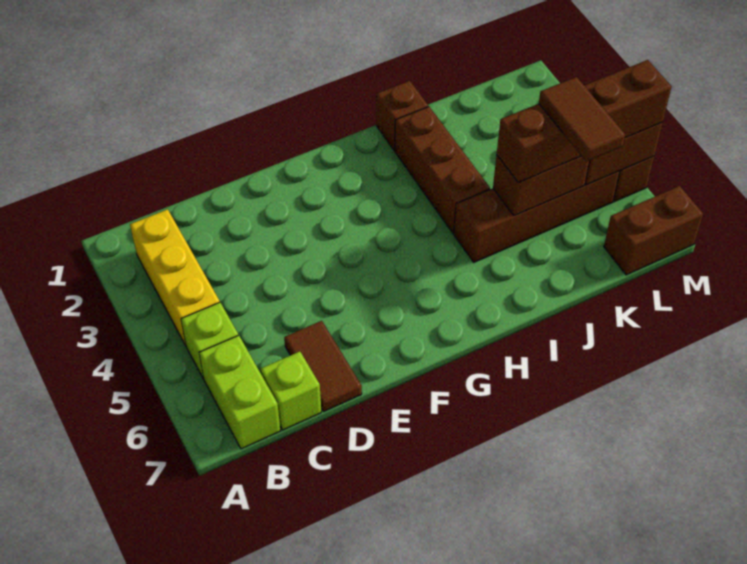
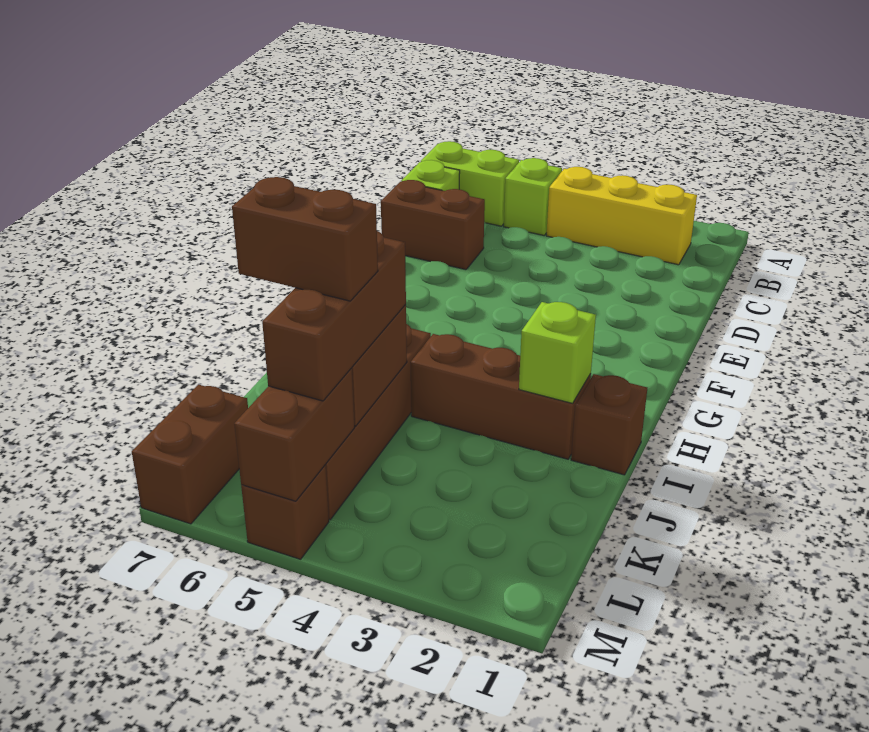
brown tile D6:D7 level 1 -> brown brick D6:D7 level 1
none -> lime brick I2 level 2
brown brick J5:M5 level 3 -> brown brick J5:L5 level 3
brown tile K5:K6 level 4 -> brown brick K5:K6 level 4

